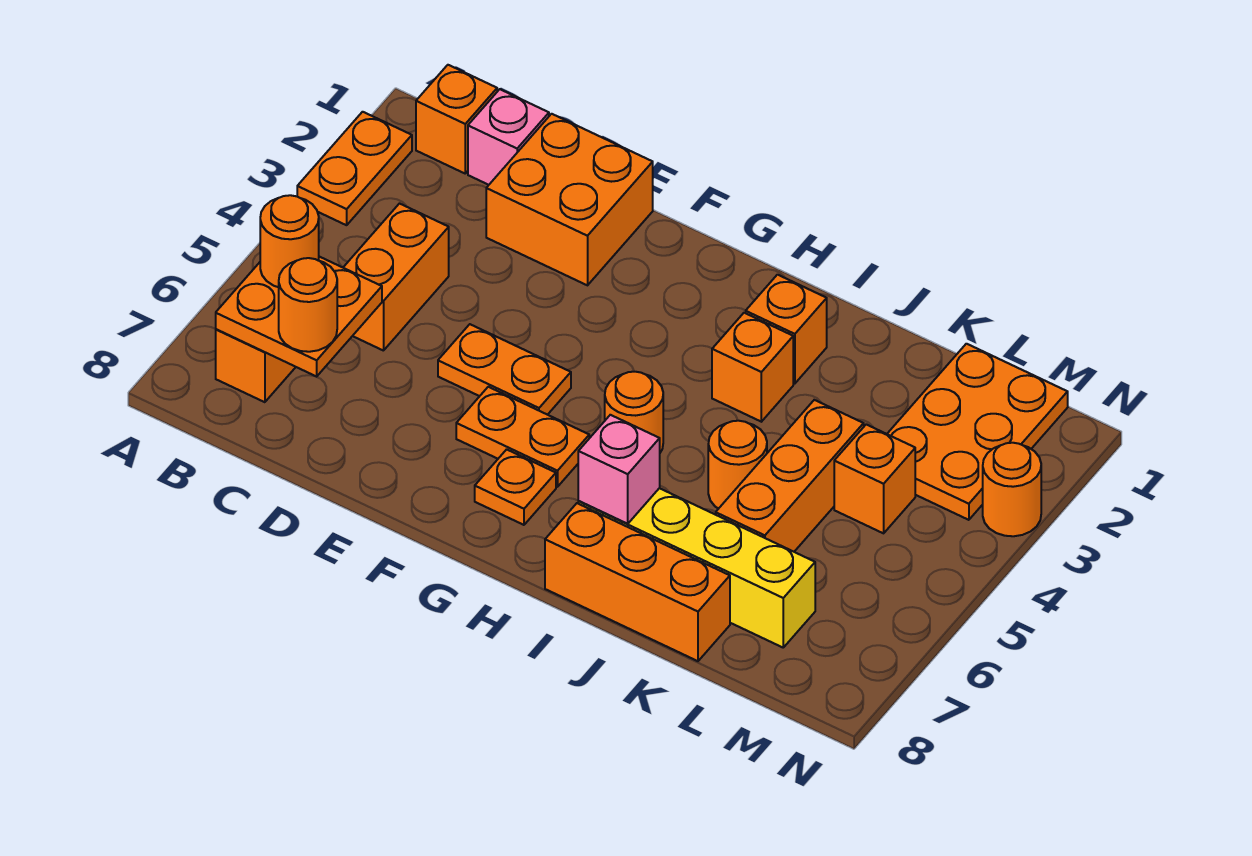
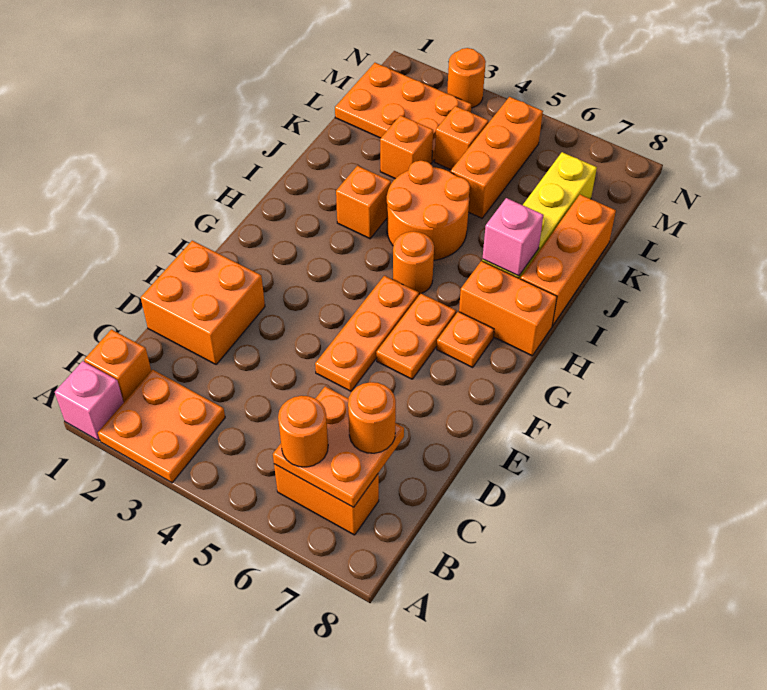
orange plate A2:A3 level 1 -> orange plate A2:B3 level 1
pink brick C1 level 1 -> pink brick A1 level 1
orange brick C4:C5 level 1 -> orange brick H7:H8 level 1
orange plate E5:F5 level 1 -> orange plate E5:G5 level 1
orange brick I2 level 1 -> orange brick K3 level 1
orange round brick J5 level 1 -> orange round brick I4:J5 level 1
orange brick K4:K6 level 1 -> orange brick K5:M5 level 1

